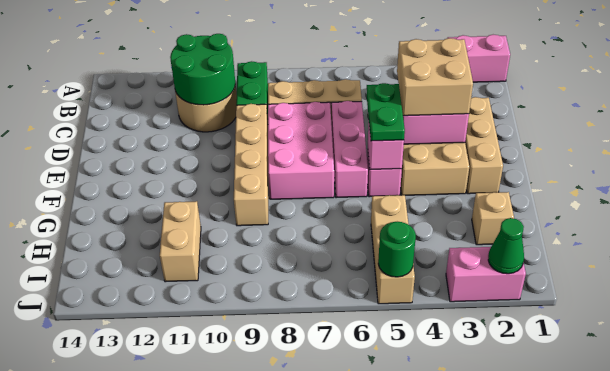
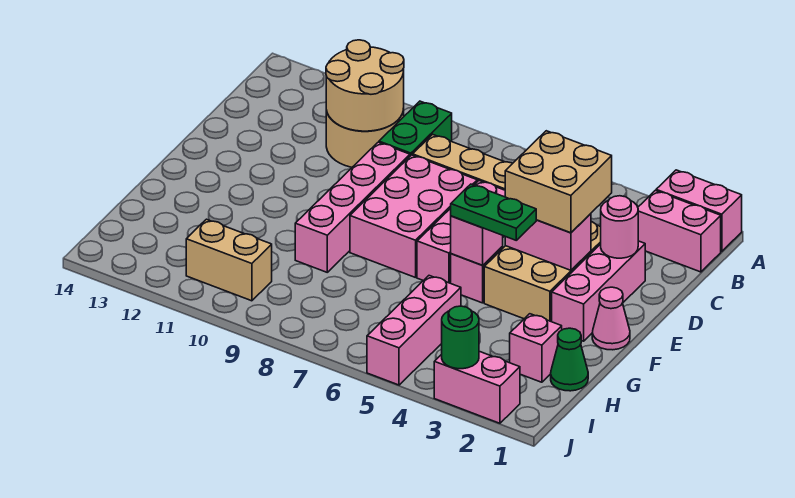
none -> pink brick B1:B2 level 1
green round brick B10:C11 level 2 -> tan round brick B10:C11 level 2
tan brick D2:F2 level 1 -> pink brick D2:F2 level 1
none -> pink round brick D2 level 2
tan brick D9:G9 level 1 -> pink brick D9:G9 level 1
green plate E5:F5 level 3 -> green plate F4:F5 level 3
none -> pink cone F1 level 1
tan brick H2 level 1 -> pink brick H2 level 1
tan brick H5:J5 level 1 -> pink brick H5:J5 level 1
tan brick H11:I11 level 1 -> tan brick I10:I11 level 1
green cone J2 level 2 -> green cone H1 level 1
green round brick J5 level 2 -> green round brick J3 level 2

